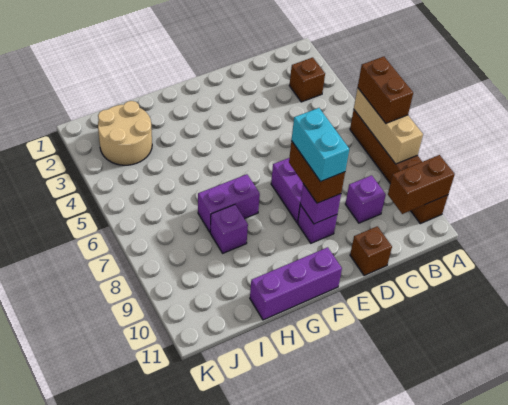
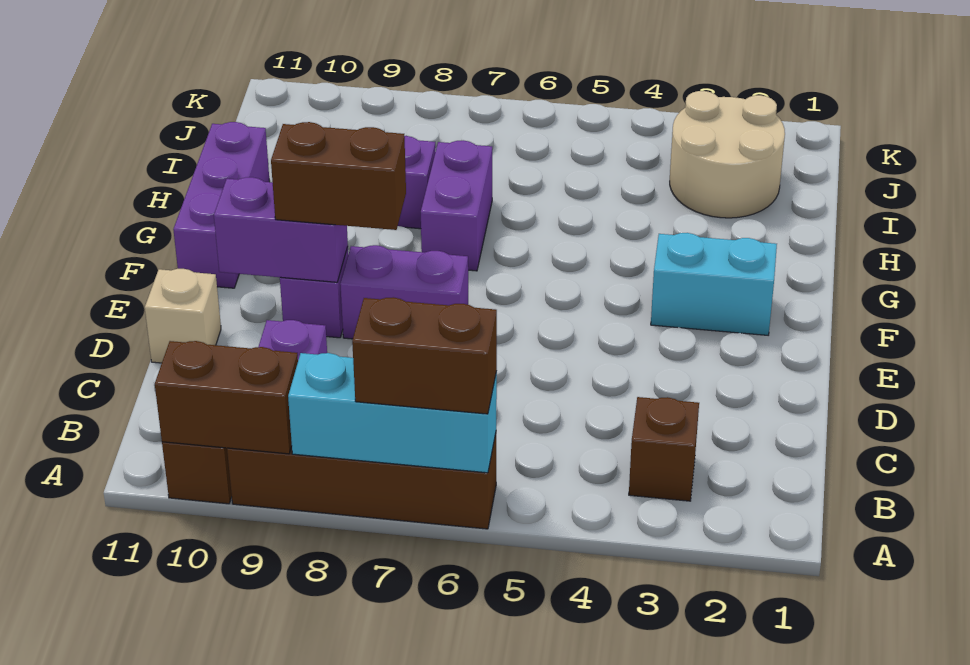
tan brick A6:A8 level 2 -> cyan brick A6:A8 level 2
brown brick A10:B10 level 2 -> brown brick A9:A10 level 2
brown brick D11 level 1 -> tan brick D11 level 1
cyan brick E8:E9 level 4 -> cyan brick F2:F3 level 1
purple brick E9 level 2 -> purple brick E9:E10 level 2

